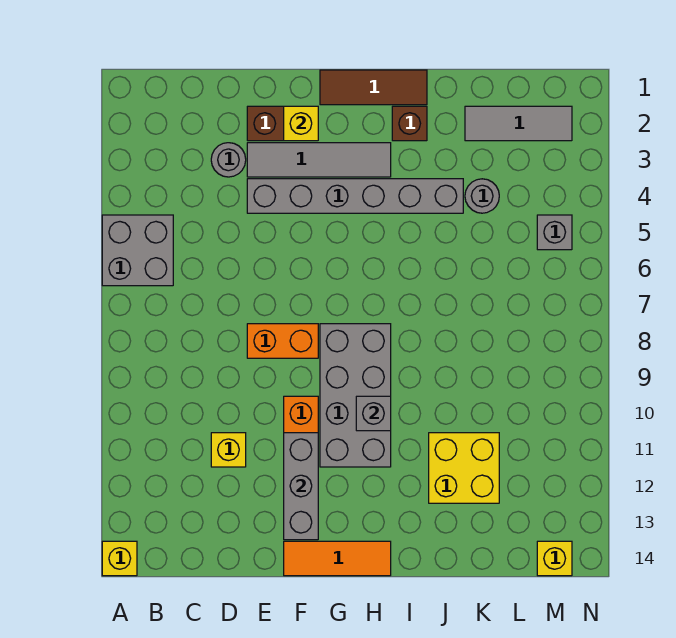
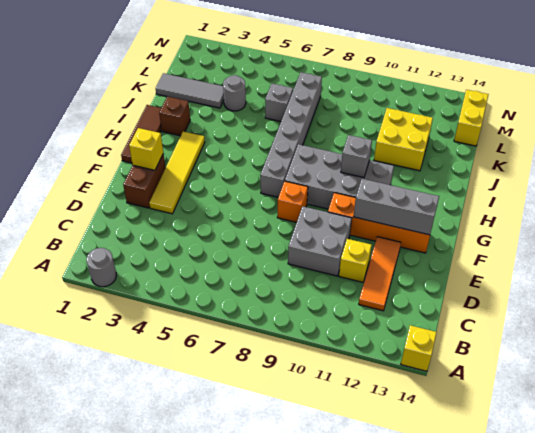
grey brick A5:B6 level 1 -> grey brick D9:E10 level 1
grey round brick D3 level 1 -> grey round brick A2 level 1
grey tile E3:H3 level 1 -> yellow tile E3:H3 level 1
grey brick E4:J4 level 1 -> grey brick G7:L7 level 1
orange brick E8:F8 level 1 -> orange brick F8 level 1
orange tile F14:H14 level 1 -> orange tile C12:E12 level 1
grey tile K2:M2 level 1 -> grey tile K1:K3 level 1
grey brick M5 level 1 -> grey brick K6 level 1
yellow brick M14 level 1 -> yellow brick L14:M14 level 1

